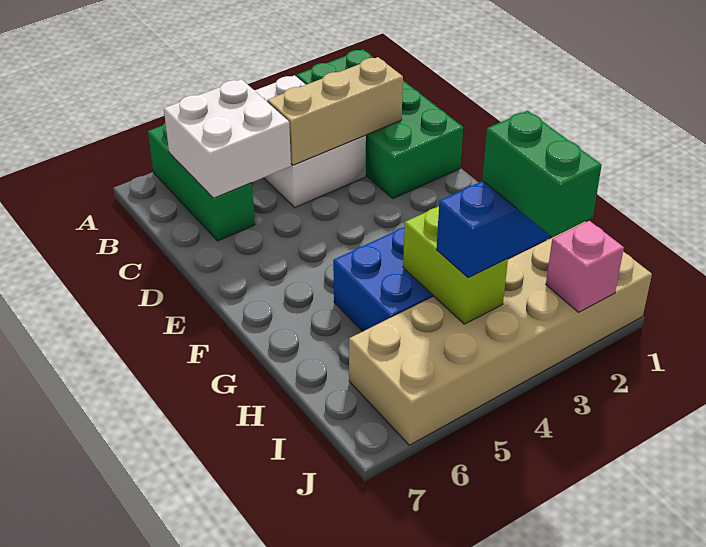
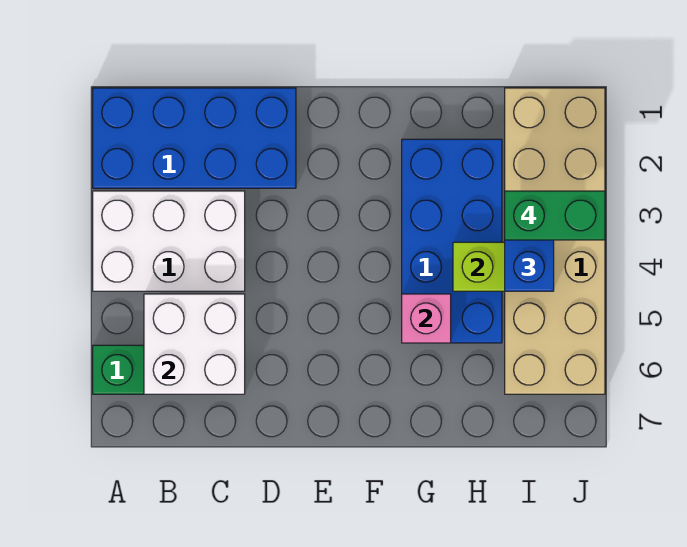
green brick A1:D2 level 1 -> blue brick A1:D2 level 1
tan brick C2:C4 level 2 -> none
pink brick J2 level 2 -> pink brick G5 level 2

